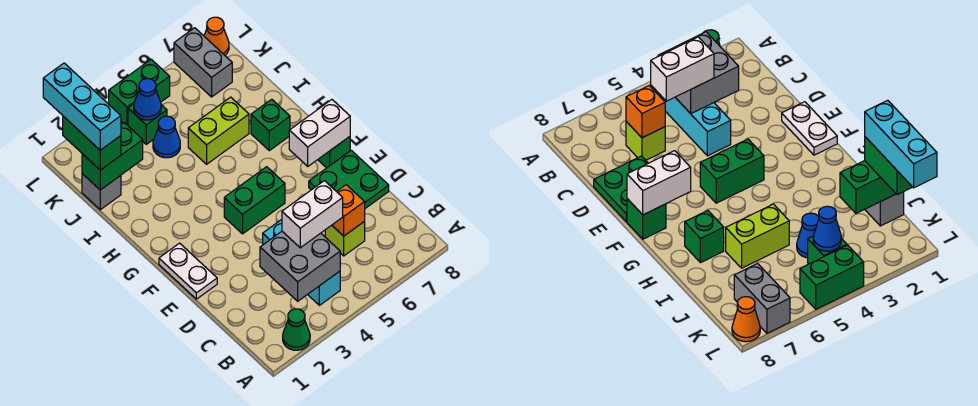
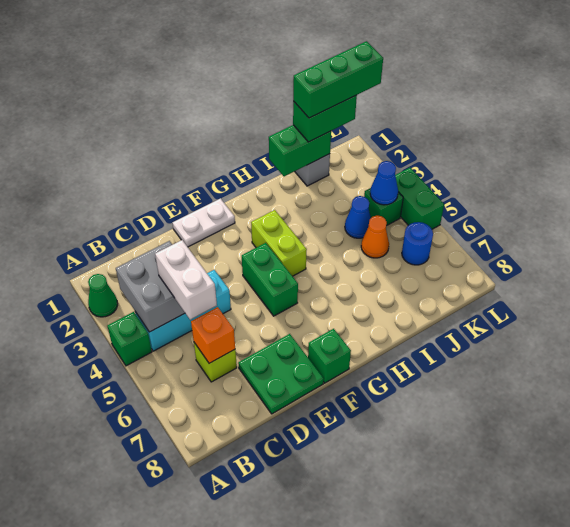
white brick F7:F8 level 2 -> none
green brick H7 level 1 -> green brick A4 level 1
lime brick I5:I6 level 1 -> lime brick G3:G4 level 1
green brick J1:J2 level 2 -> green brick I1:J1 level 2
cyan brick J1:L1 level 4 -> green brick J1:L1 level 4
none -> blue round brick K6 level 1
grey brick K7:L7 level 1 -> none
orange cone L8 level 1 -> orange cone J5 level 1

